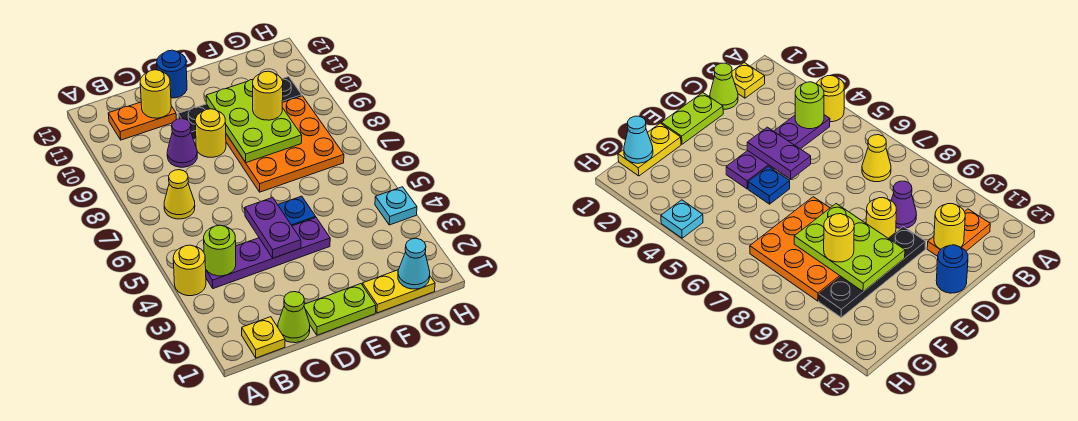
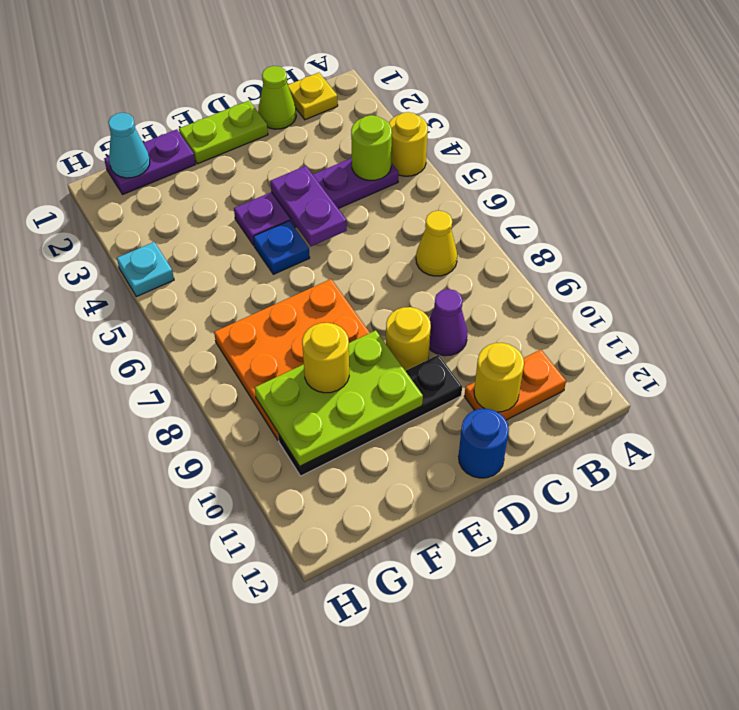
lime plate E8:F10 level 2 -> lime plate E9:G10 level 2
yellow plate F1:G1 level 1 -> purple plate F1:G1 level 1

